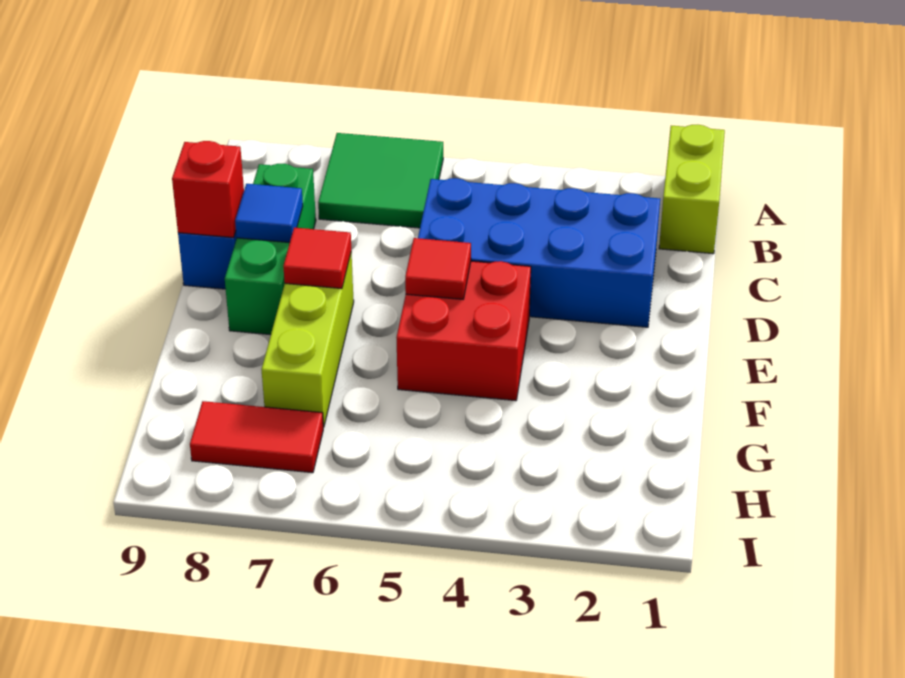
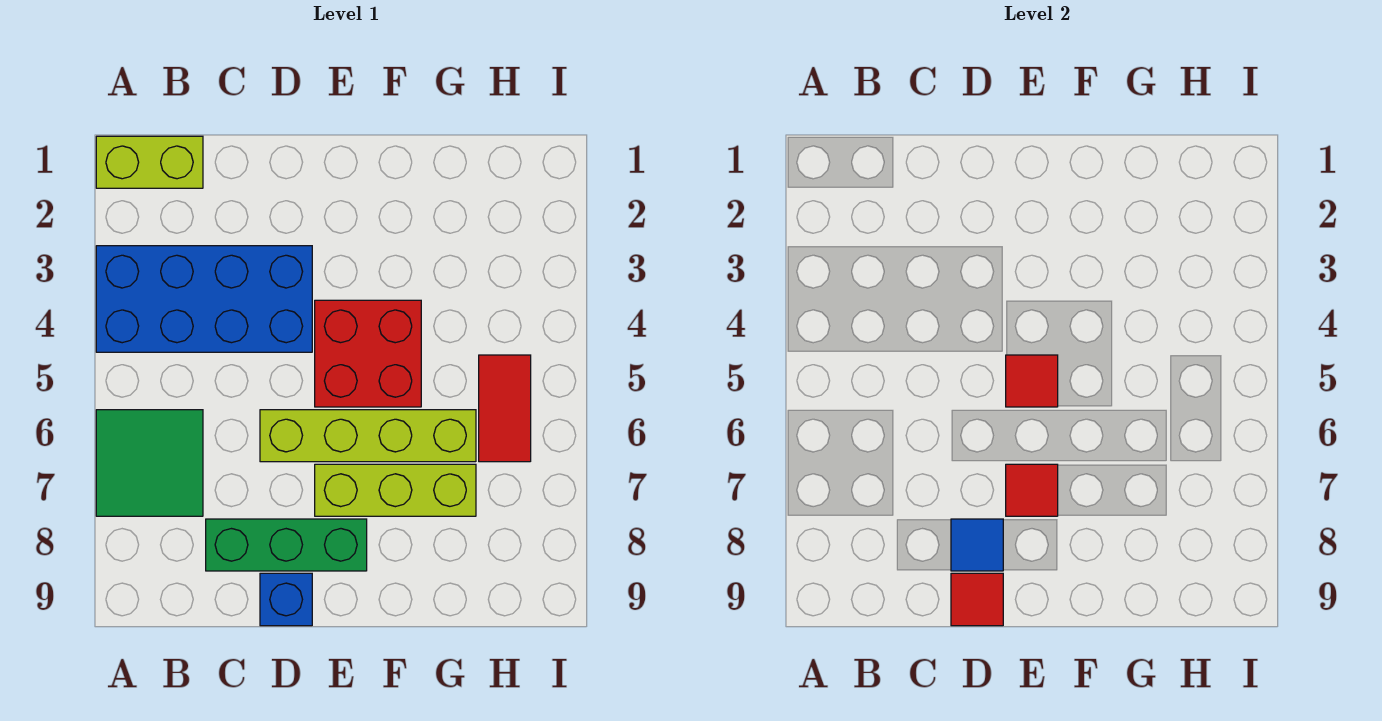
blue brick C2:D5 level 1 -> blue brick A3:D4 level 1
none -> lime brick D6:G6 level 1
red brick D9 level 2 -> red tile D9 level 2
red tile H7:H8 level 1 -> red tile H5:H6 level 1

